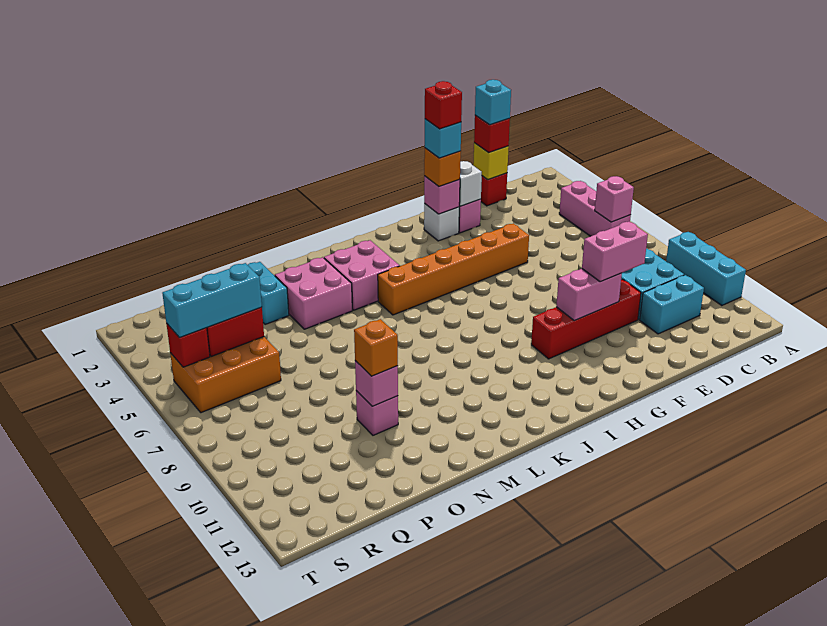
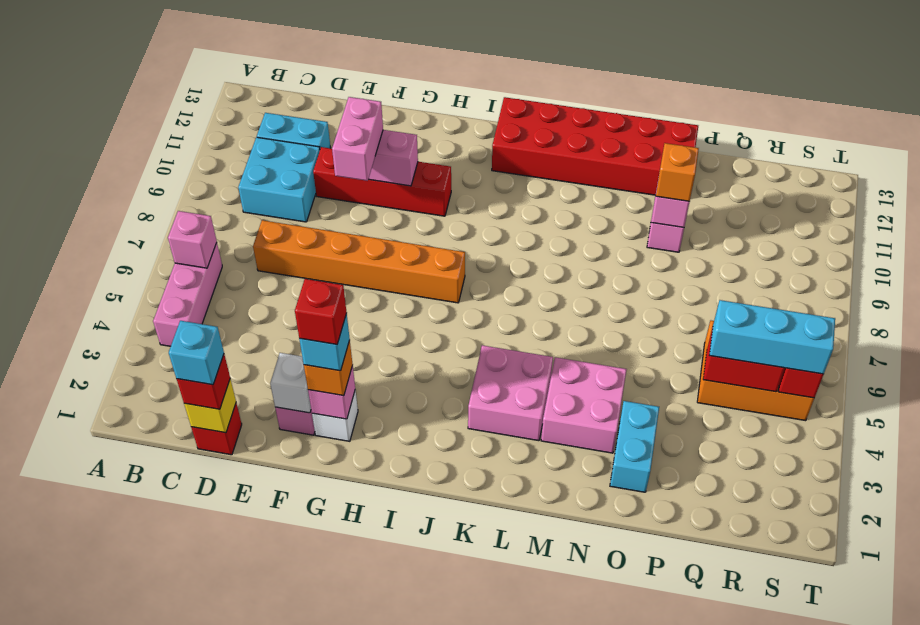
cyan brick A9:A11 level 1 -> none
pink brick E10:F10 level 3 -> pink brick F9:F10 level 3
orange brick F5:K5 level 1 -> orange brick D7:I7 level 1
none -> red brick J12:O13 level 1

